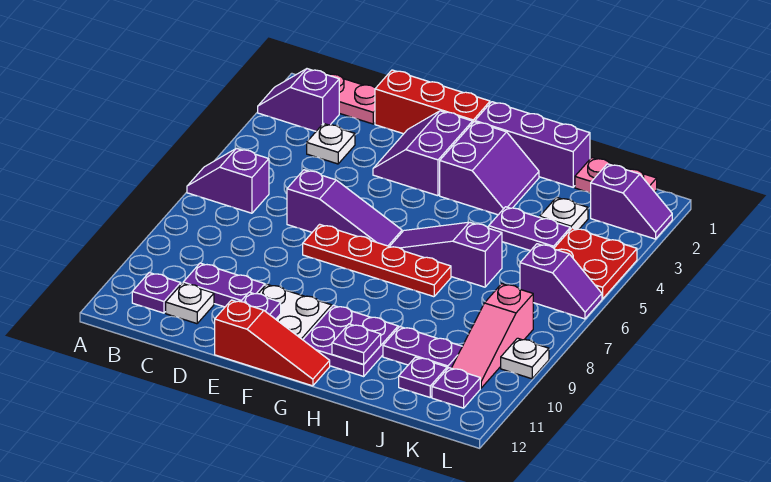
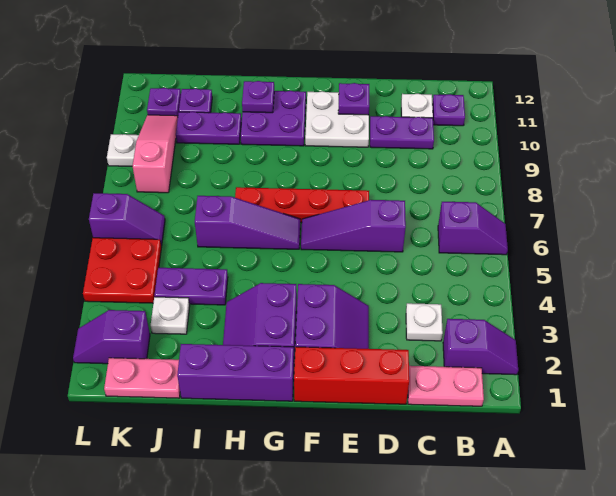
red slope E12:G12 level 1 top E -> none
purple slope K6:L6 level 1 top K -> purple slope K6:L6 level 1 top L

